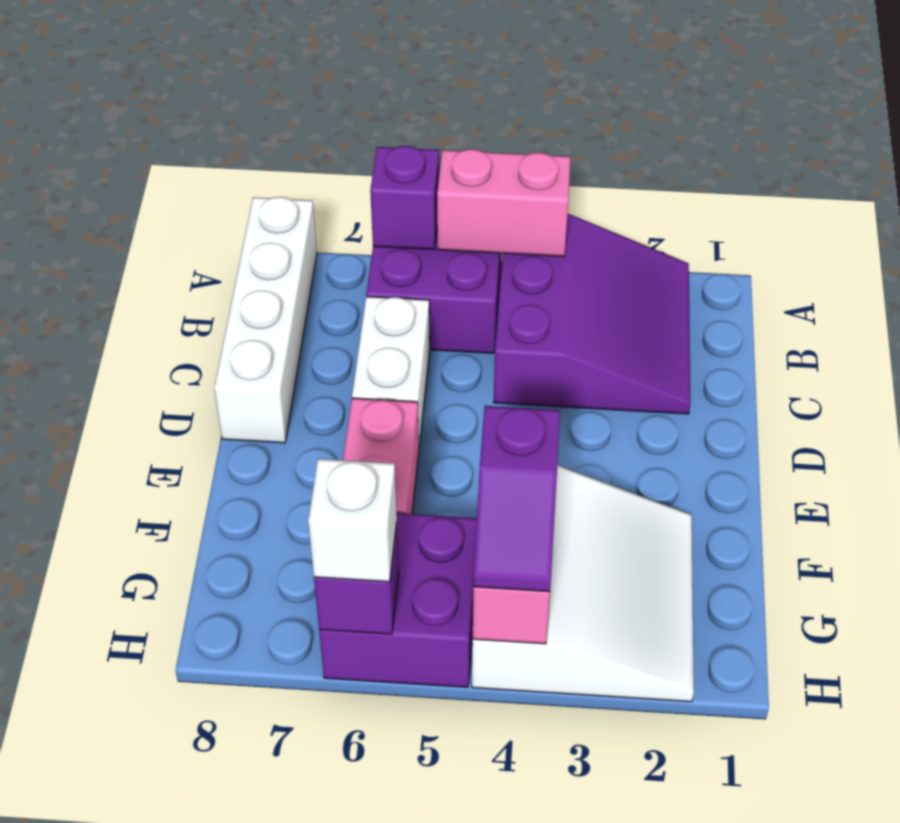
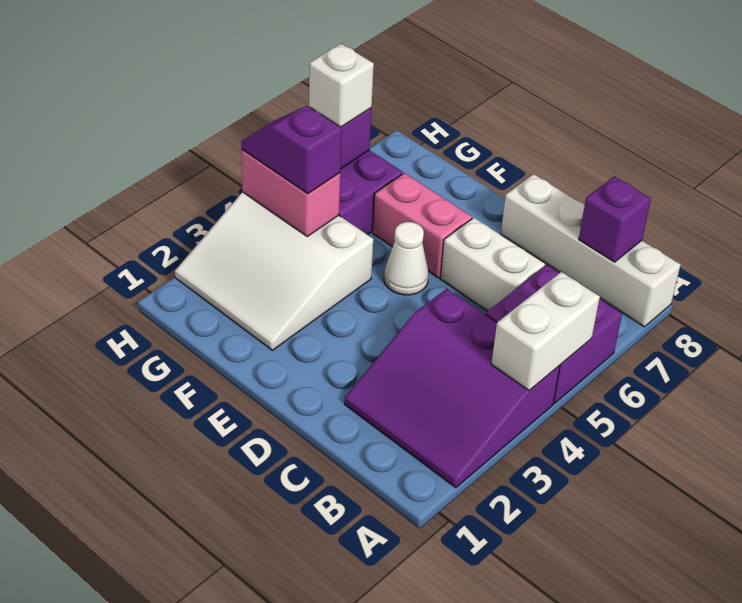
pink brick A4:A5 level 2 -> white brick A4:A5 level 2
purple brick A6 level 2 -> purple brick B8 level 2
none -> white cone E5 level 1

